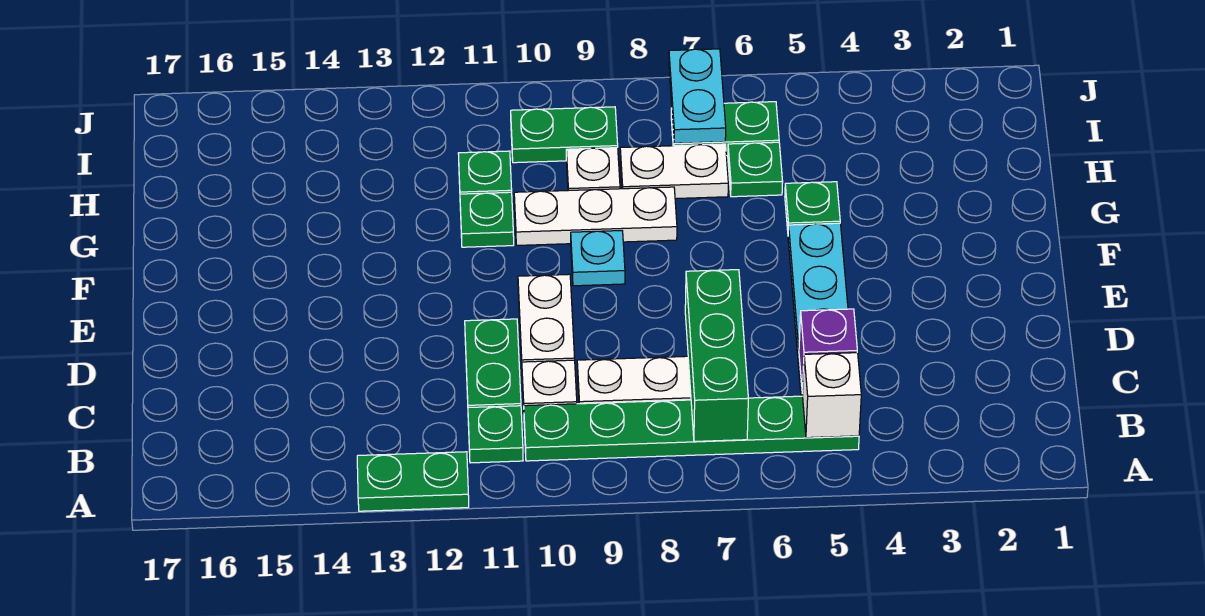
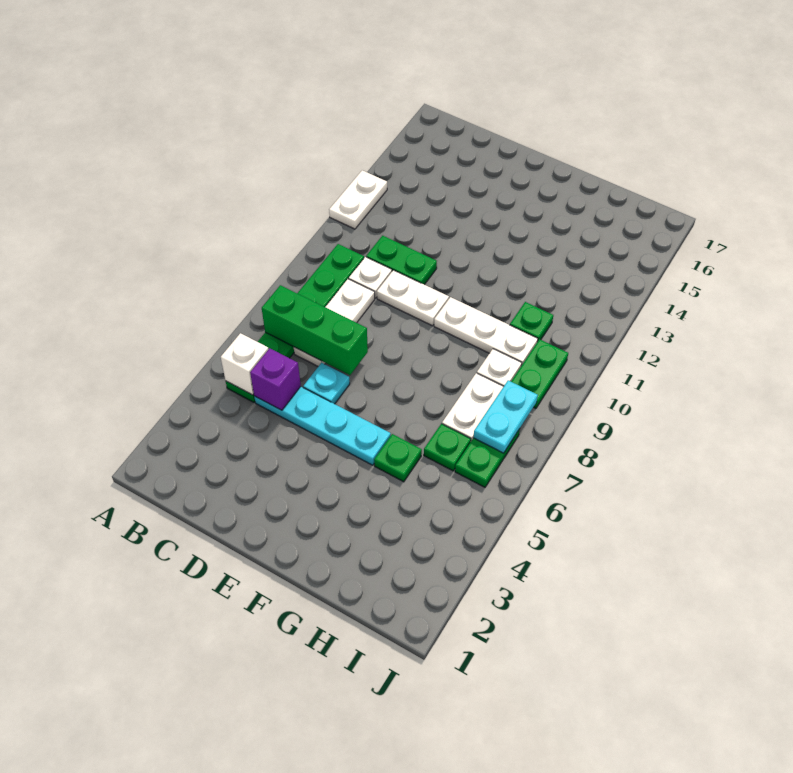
green plate A12:A13 level 1 -> white plate A12:A13 level 1
green plate B11 level 1 -> none
cyan plate F9 level 1 -> cyan plate D6 level 1
white plate G8:G10 level 1 -> white plate F10:H10 level 1
green plate G11 level 1 -> none
cyan plate I7:J7 level 2 -> cyan plate I7:I8 level 2

